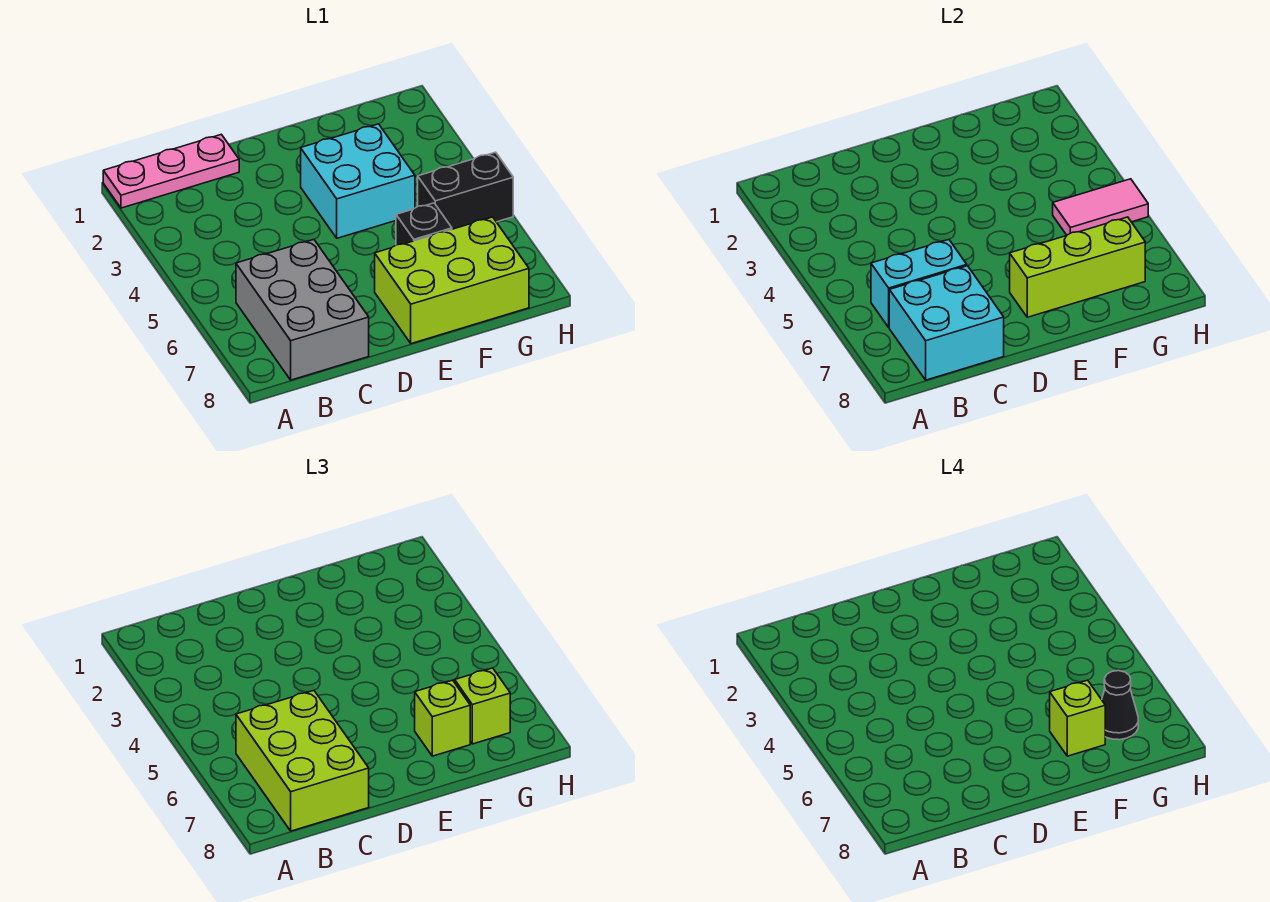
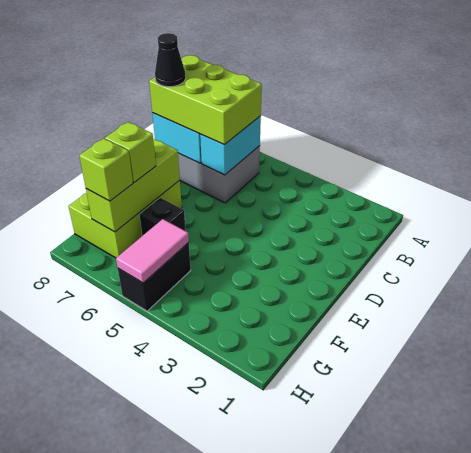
pink plate A1:C1 level 1 -> none
cyan brick E3:F4 level 1 -> none
lime brick F7 level 4 -> none
black cone G7 level 4 -> black cone C8 level 4

